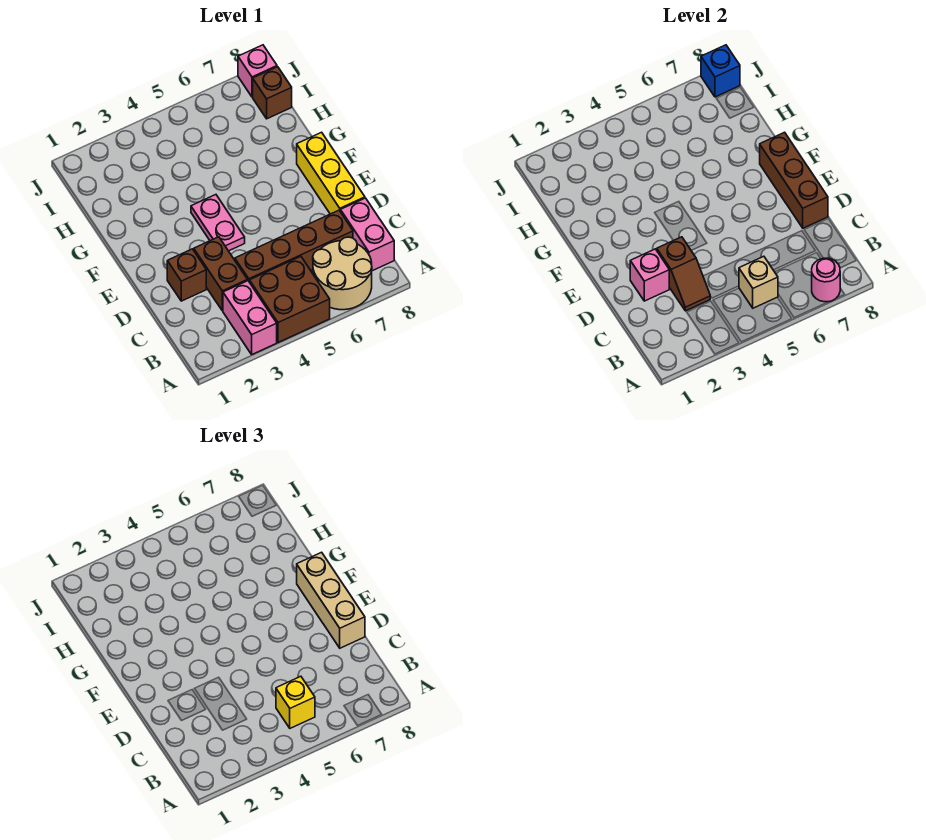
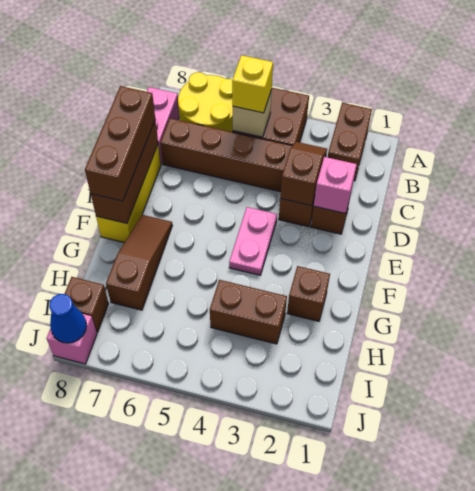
none -> brown brick A2:B2 level 1
pink brick A3:B3 level 1 -> none
tan round brick A6:B7 level 1 -> yellow round brick A6:B7 level 1
pink round brick A7 level 2 -> none
tan brick D8:F8 level 3 -> brown brick D8:F8 level 3
none -> brown slope F7:H7 level 1 top H
none -> brown brick G2 level 1
none -> brown brick H3:H4 level 1
blue brick J8 level 2 -> blue cone J8 level 2

